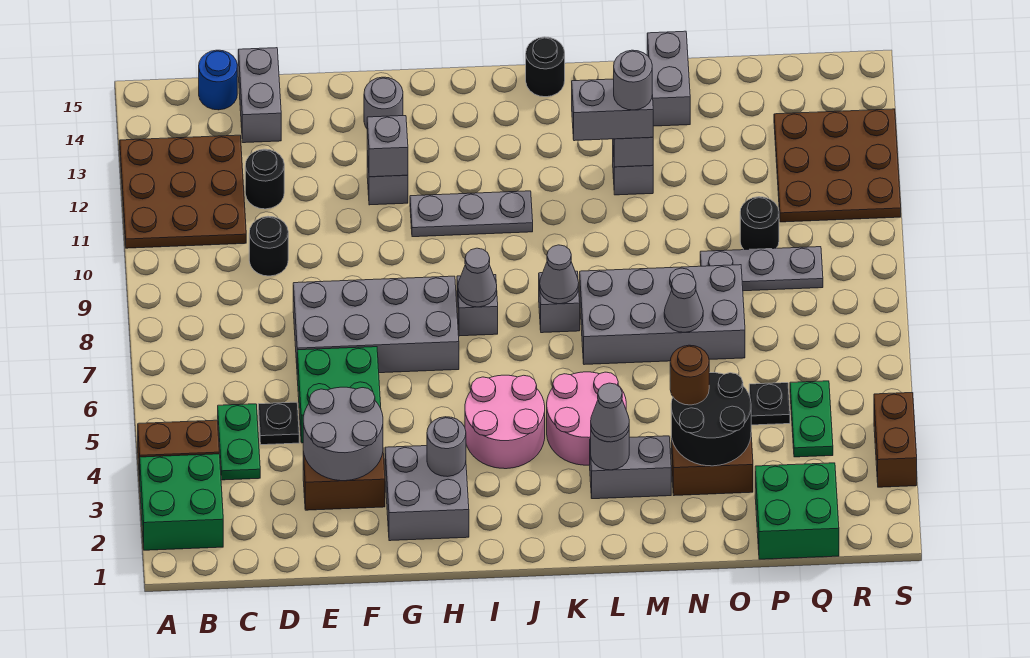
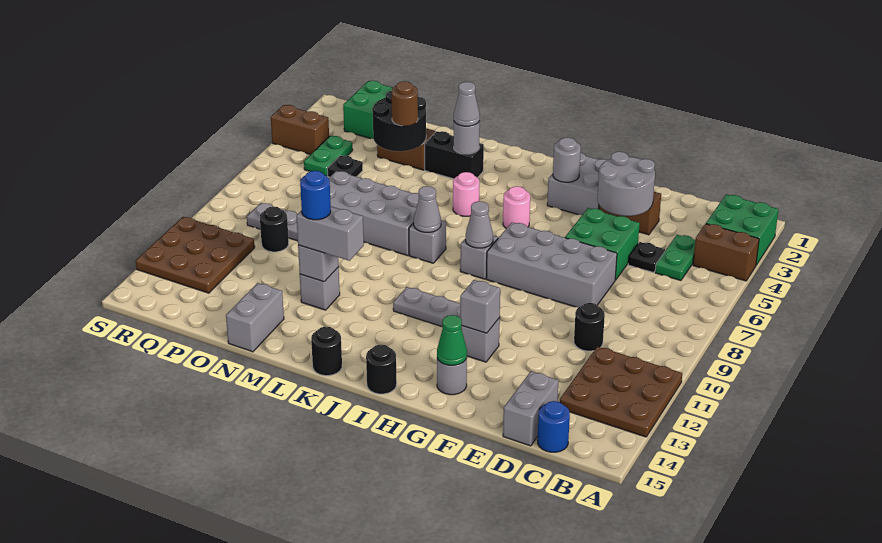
black round brick D12 level 1 -> black round brick I15 level 1
none -> green cone G14 level 2
pink round brick I4:J5 level 1 -> pink round brick I5 level 1
pink round brick K4:L5 level 1 -> pink round brick K5 level 1
grey brick L3:M3 level 1 -> black brick L3:M3 level 1
grey round brick M12 level 4 -> blue round brick M12 level 4
grey cone N7 level 2 -> none
brown brick S3:S4 level 1 -> brown brick R4:S4 level 1

